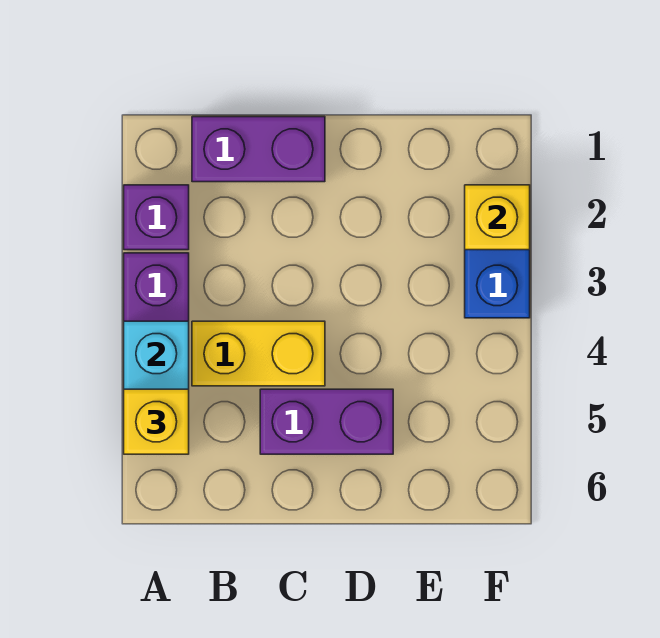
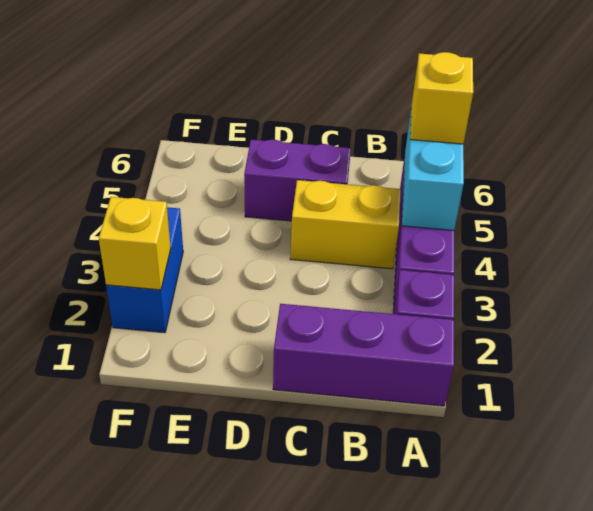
purple brick B1:C1 level 1 -> purple brick A1:C1 level 1

